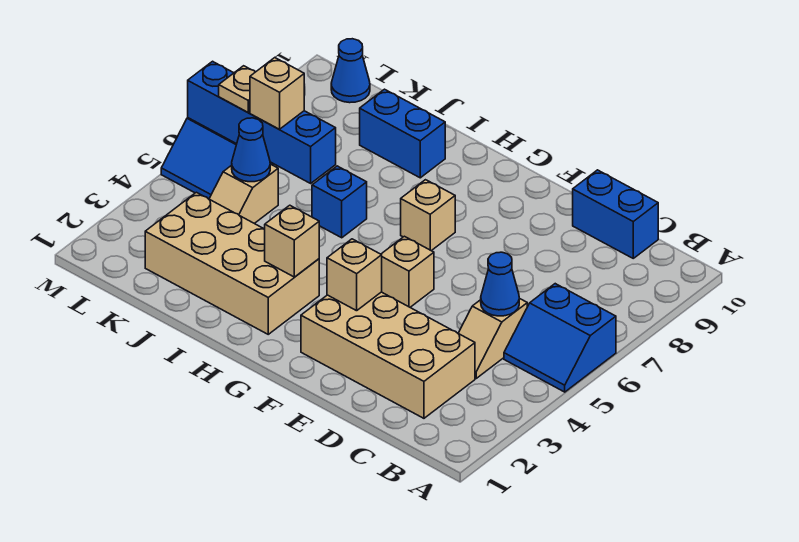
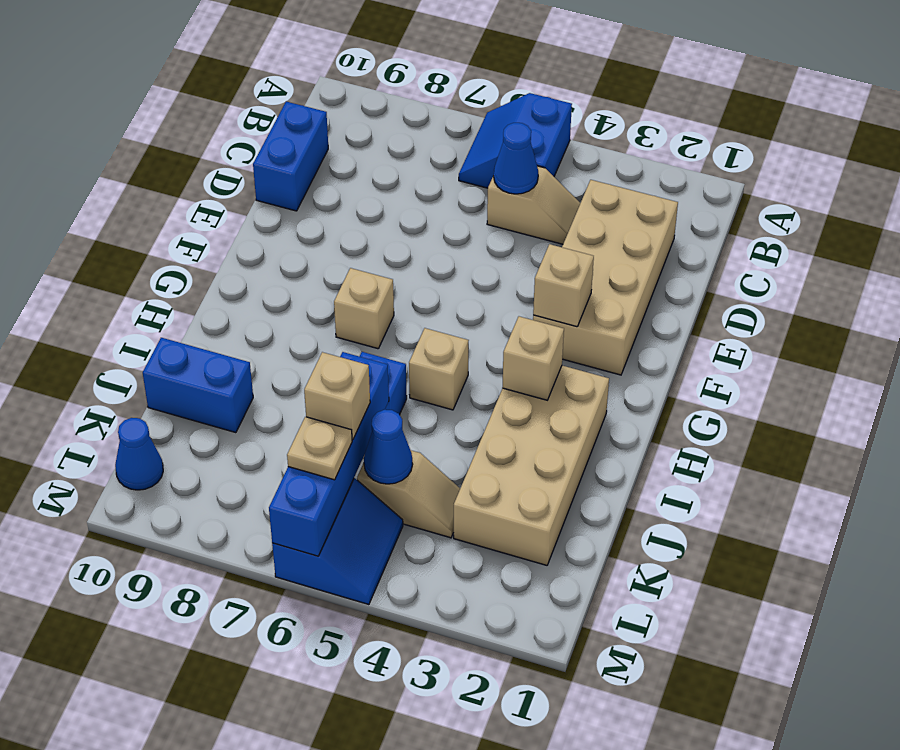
blue slope A5:B6 level 1 top 6 -> blue slope A5:B6 level 1 top 5
tan brick F5 level 1 -> tan brick H5 level 1
blue brick I9:J9 level 1 -> blue brick J9:J10 level 1

